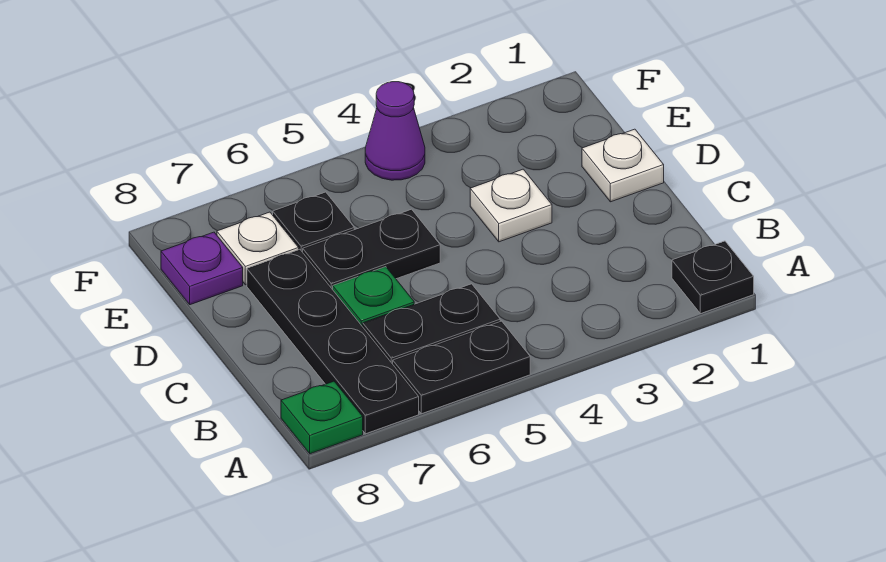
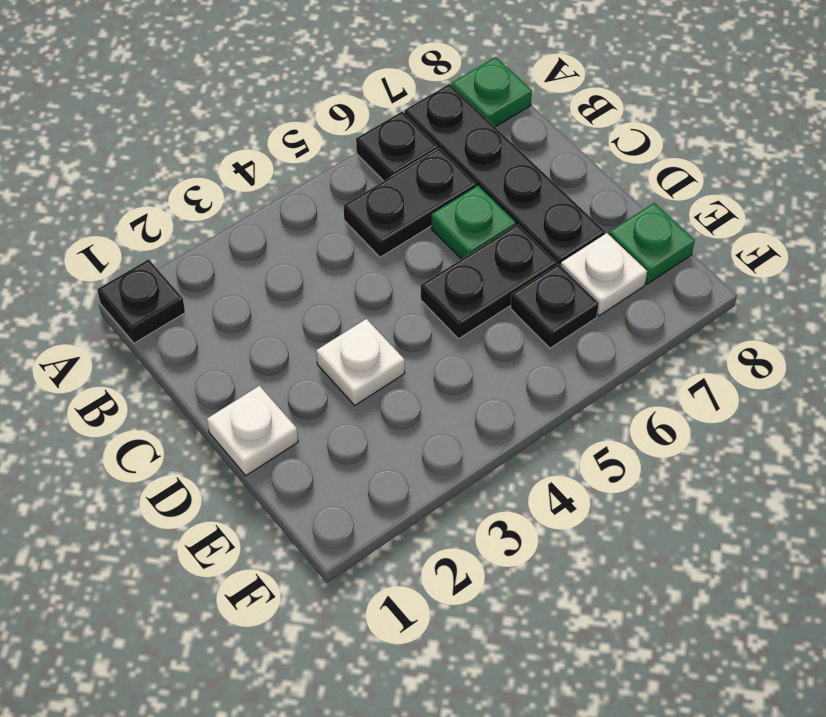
black plate A5:A6 level 1 -> black plate A6 level 1
purple plate E8 level 1 -> green plate E8 level 1
purple cone F4 level 1 -> none

